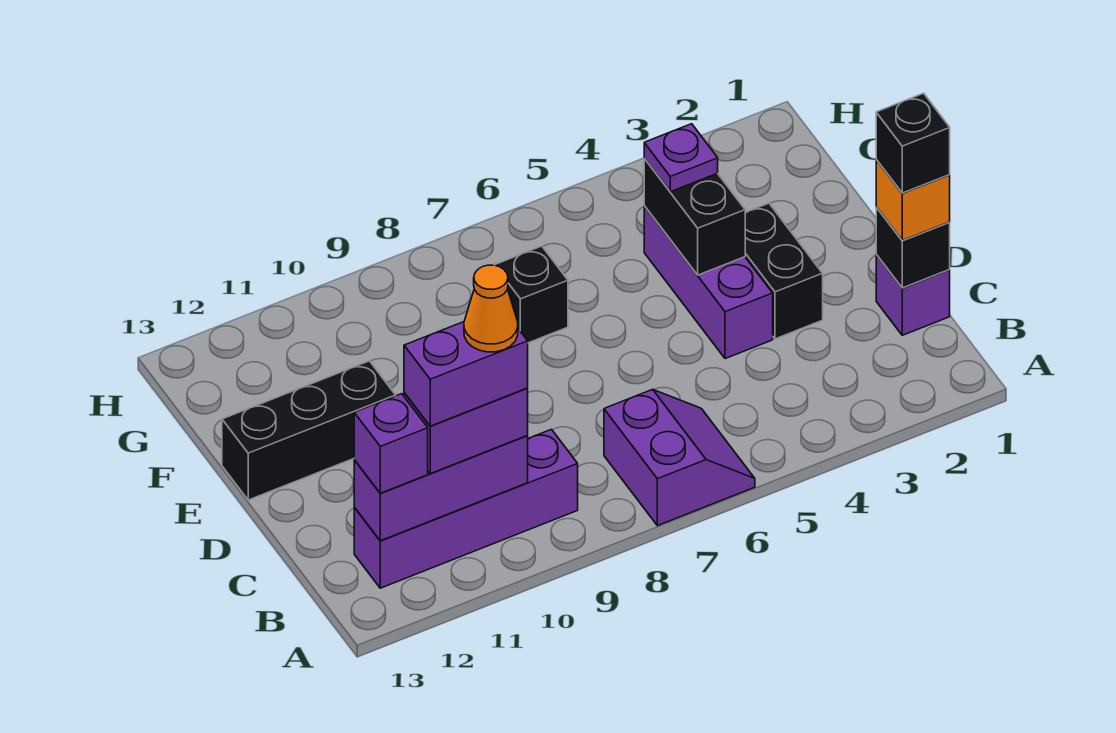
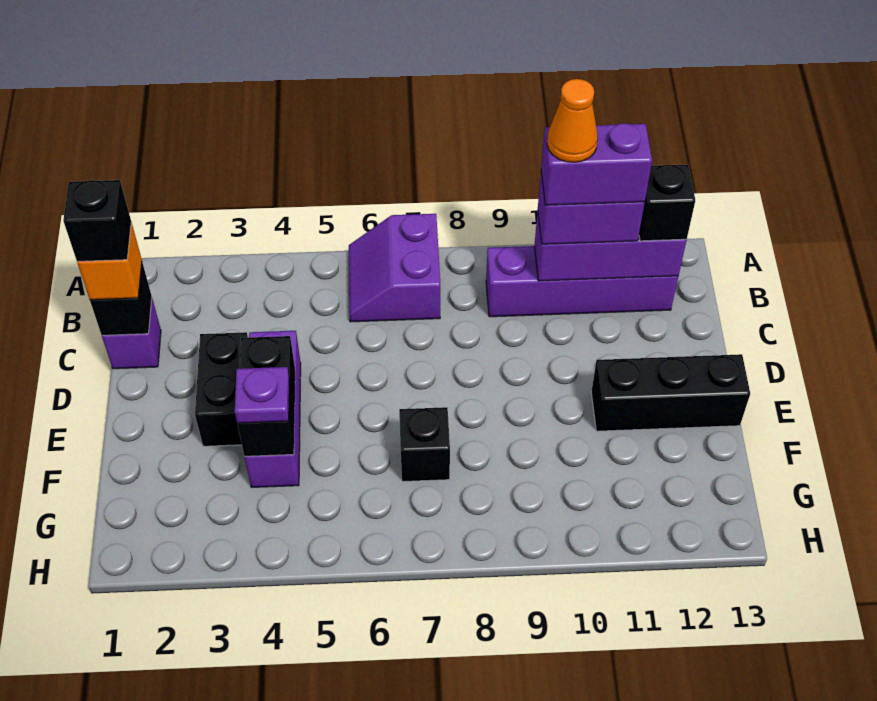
purple brick B12 level 3 -> black brick B12 level 3

